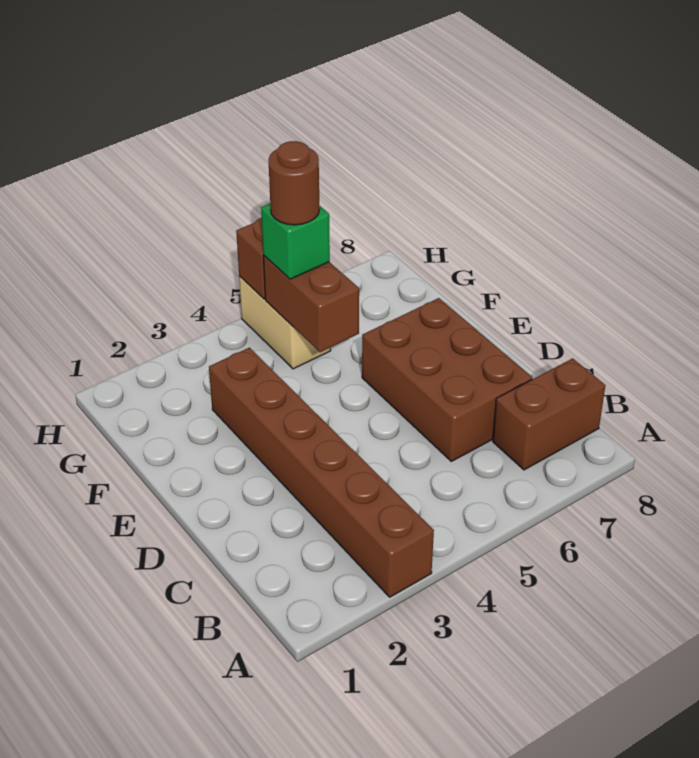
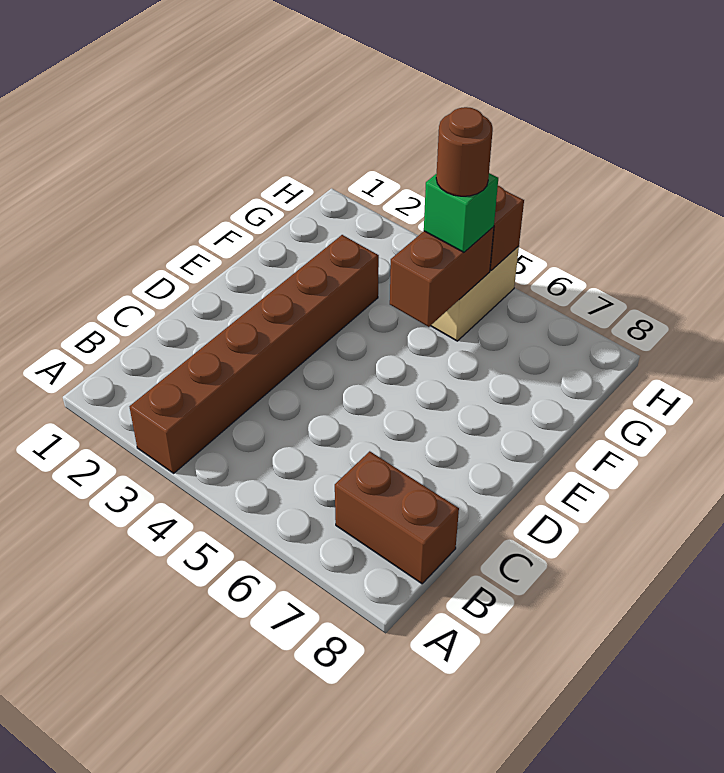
brown brick C6:E7 level 1 -> none

